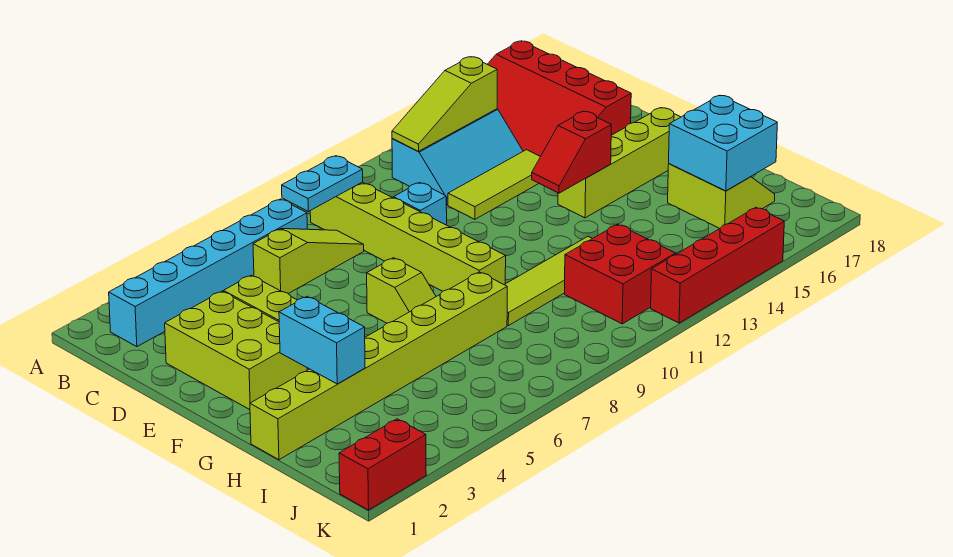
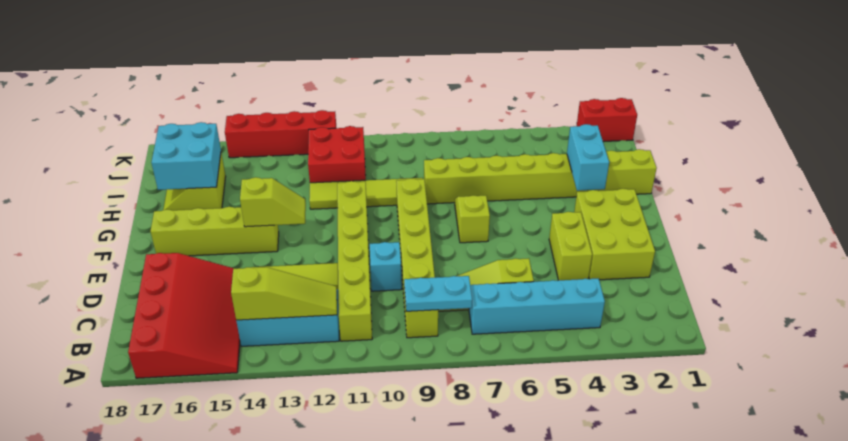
cyan brick B2:B7 level 1 -> cyan brick B4:B7 level 1
none -> lime brick B11:G11 level 1
red slope F13:F14 level 2 top 14 -> lime slope F13:F14 level 2 top 14

